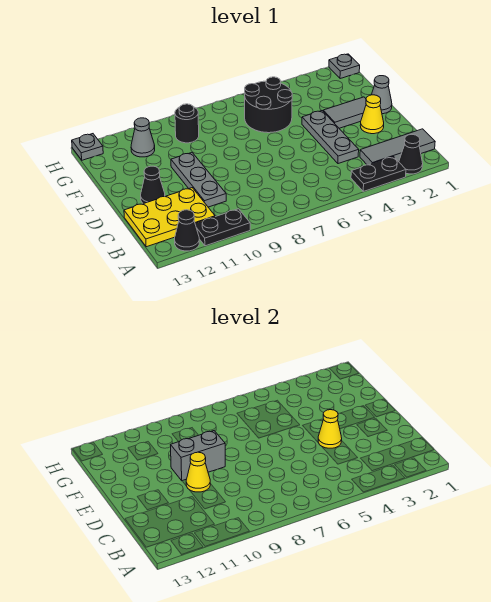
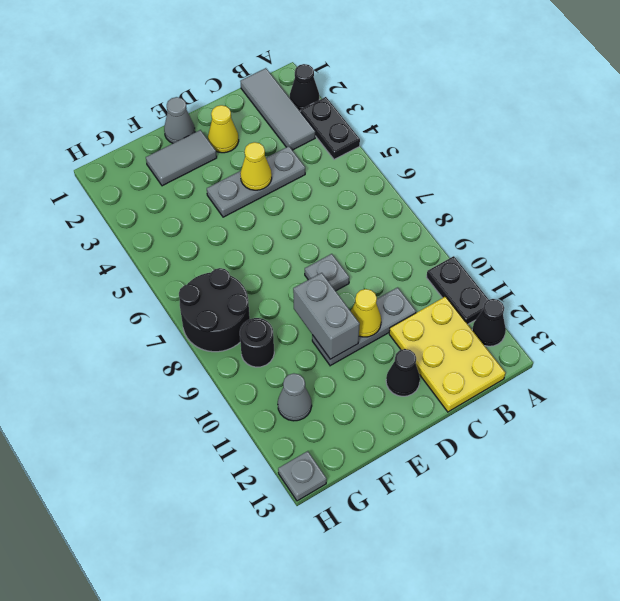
grey tile E2:E3 level 1 -> grey tile E2:F2 level 1
black round brick F5:G6 level 1 -> black round brick G7:H8 level 1
grey plate H1 level 1 -> grey plate D8 level 1

